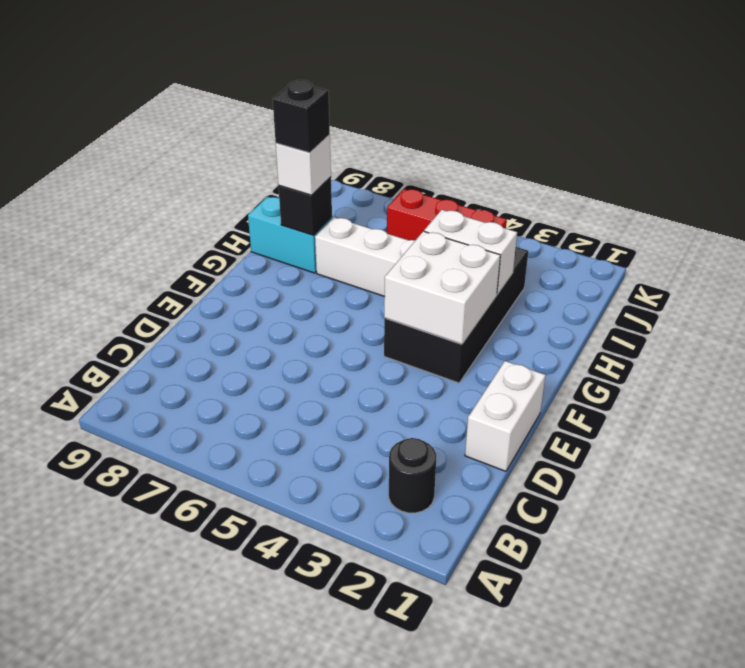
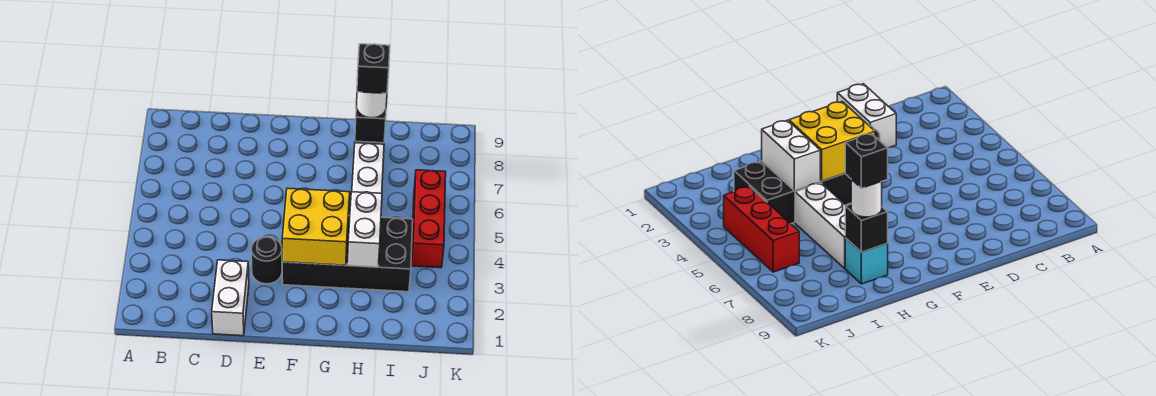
black round brick B2 level 1 -> black round brick E3 level 1
white brick D1:E1 level 1 -> white brick D1:D2 level 1
white brick F3:G4 level 2 -> yellow brick F3:G4 level 2
cyan brick H8:H9 level 1 -> cyan brick H8 level 1
white brick H8 level 3 -> white round brick H8 level 3

